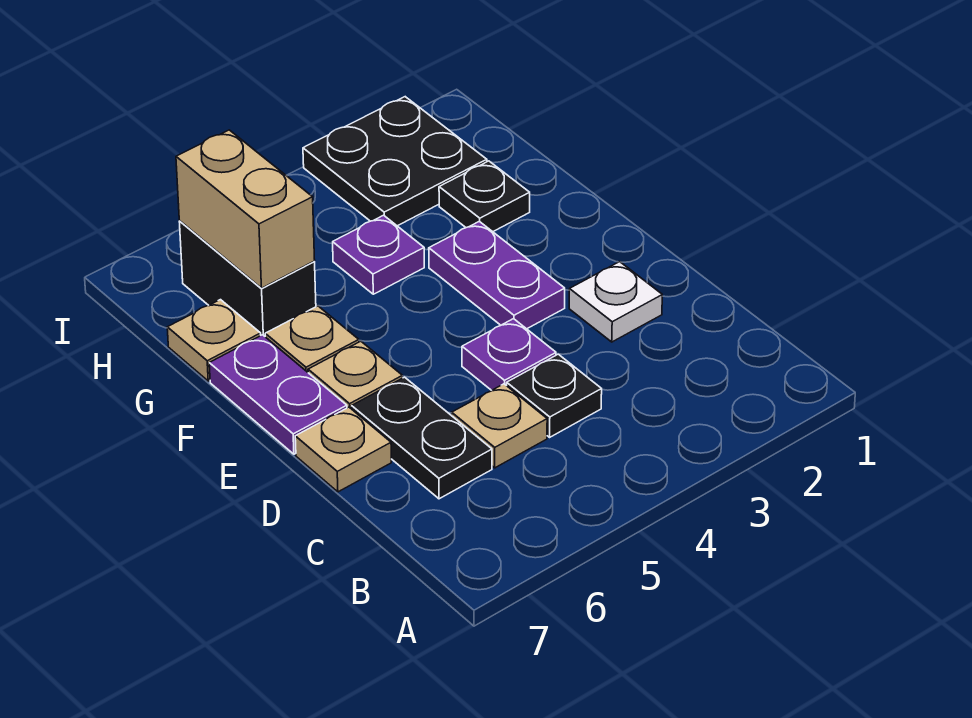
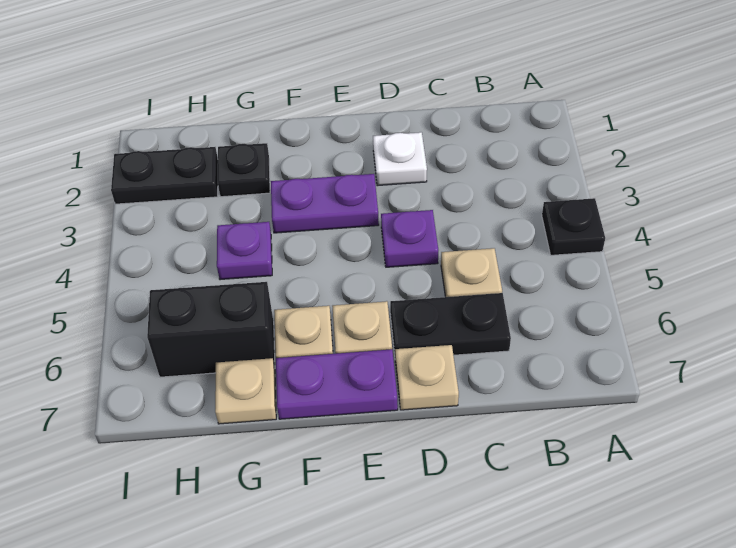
black plate C4 level 1 -> black plate A4 level 1
tan brick G6:H6 level 2 -> none
black plate H2:I3 level 1 -> black plate H2:I2 level 1

